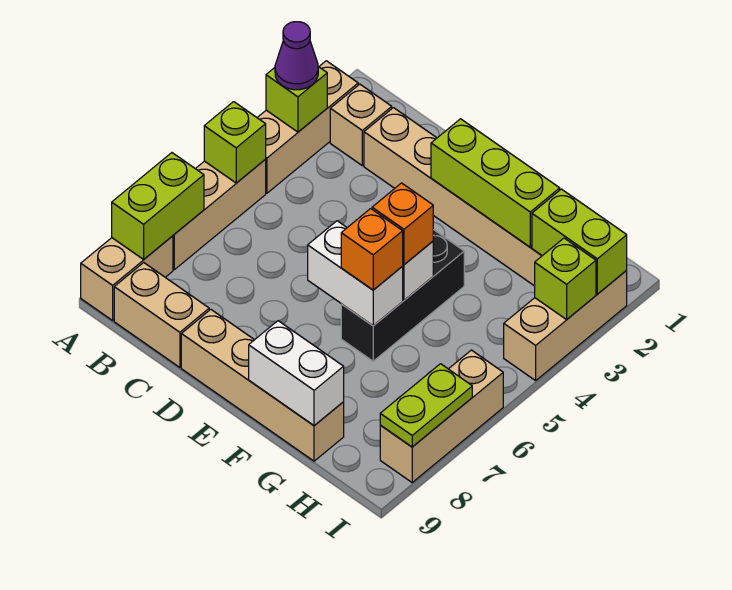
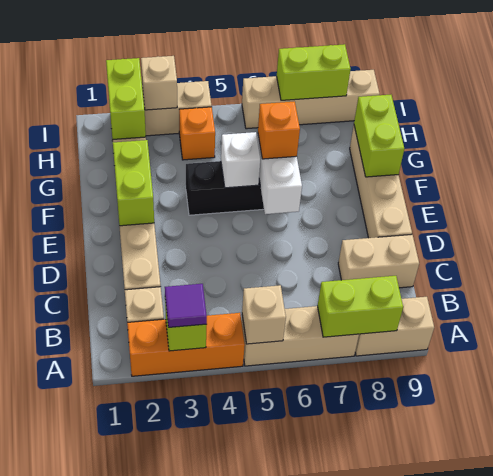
tan brick A2:A4 level 1 -> orange brick A2:A4 level 1
purple cone A3 level 3 -> purple tile A3 level 3
lime brick A5 level 2 -> tan brick A5 level 2
tan brick B9:C9 level 1 -> tan brick C8:C9 level 1
lime brick E2:G2 level 2 -> lime brick E2:F2 level 2
orange brick F5 level 3 -> orange brick H4 level 1
white brick F9:G9 level 2 -> lime brick F9:G9 level 2
lime brick I3 level 2 -> tan brick I3 level 2
tan brick I6:I8 level 1 -> tan brick I6:I9 level 1
lime plate I7:I8 level 2 -> lime brick I7:I8 level 2

